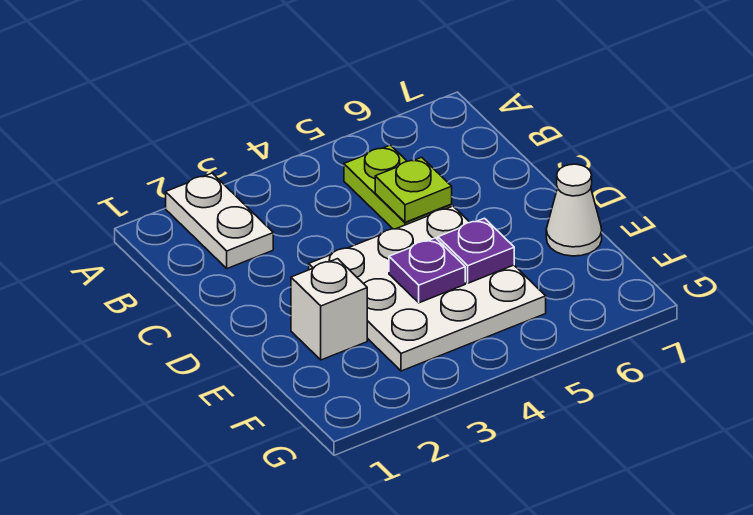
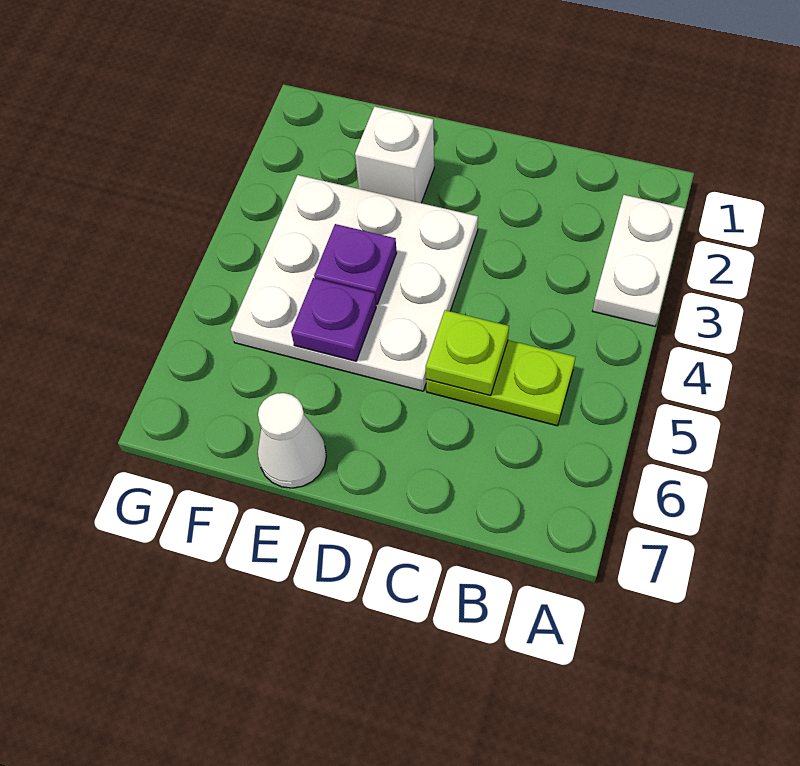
white plate A2:B2 level 1 -> white plate A2:A3 level 1

